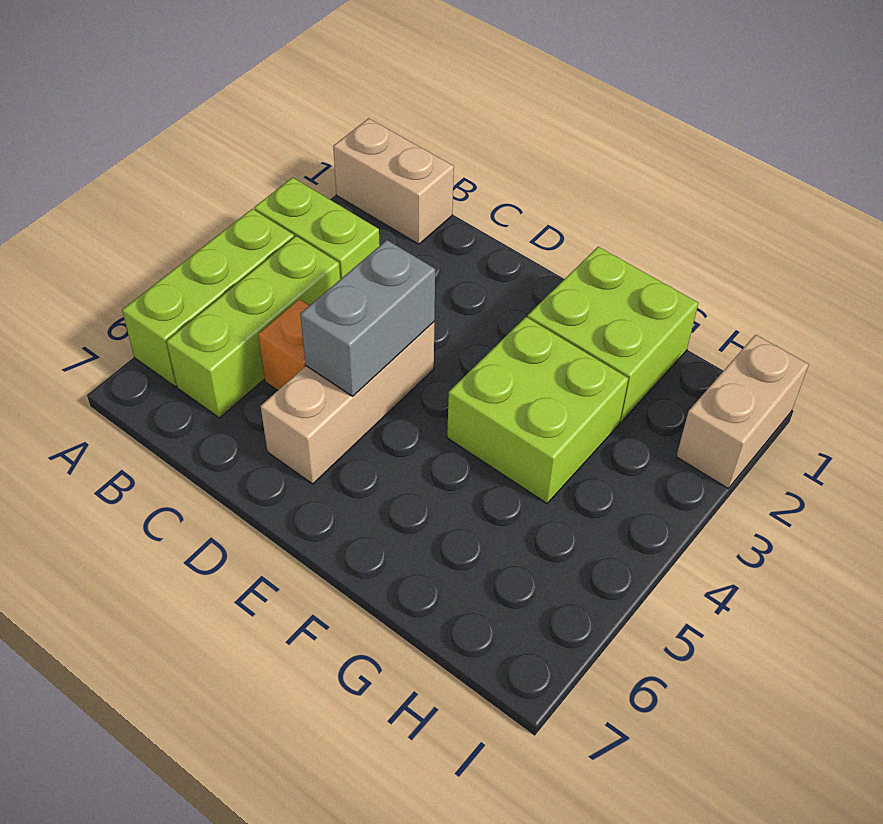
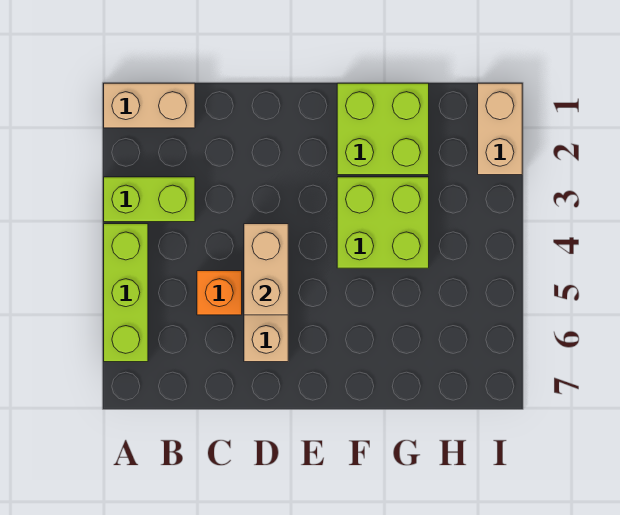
lime brick B4:B6 level 1 -> none
grey brick D4:D5 level 2 -> tan brick D4:D5 level 2

